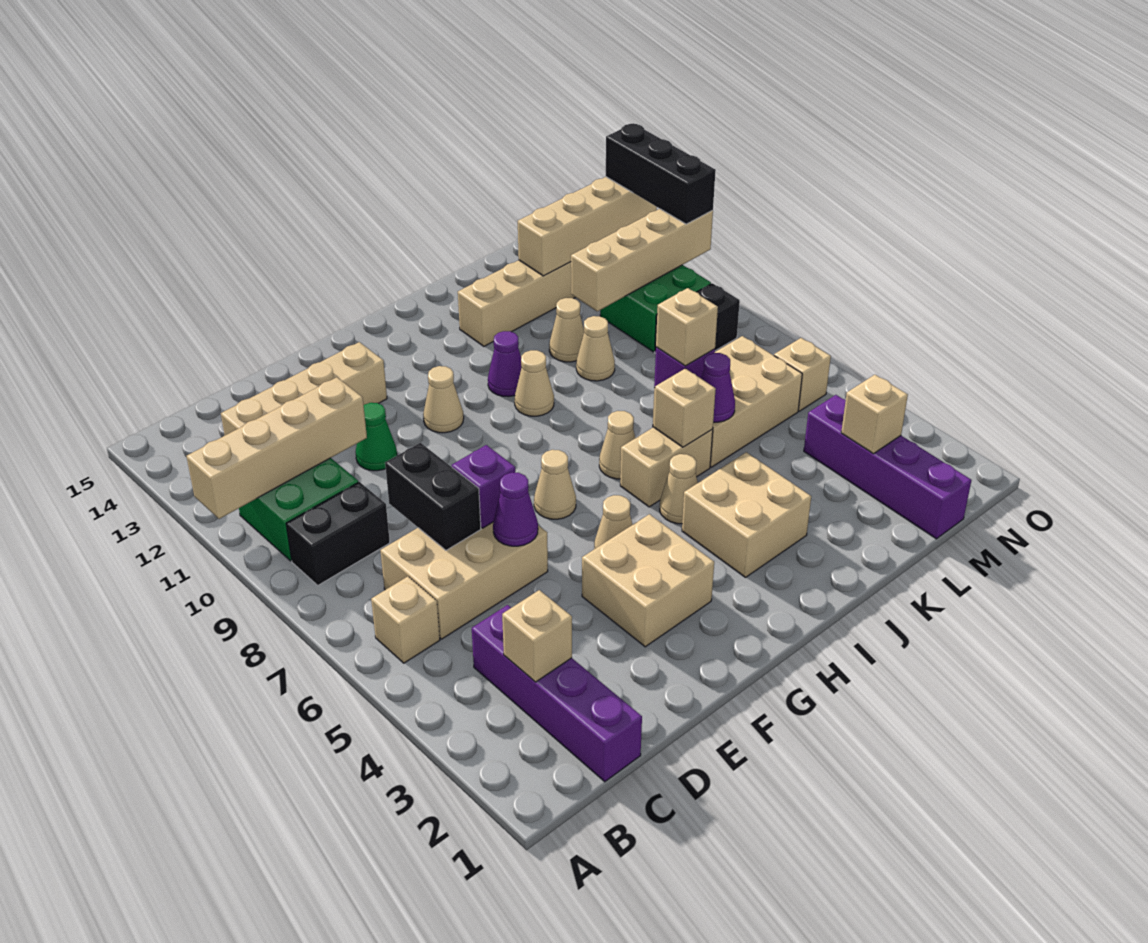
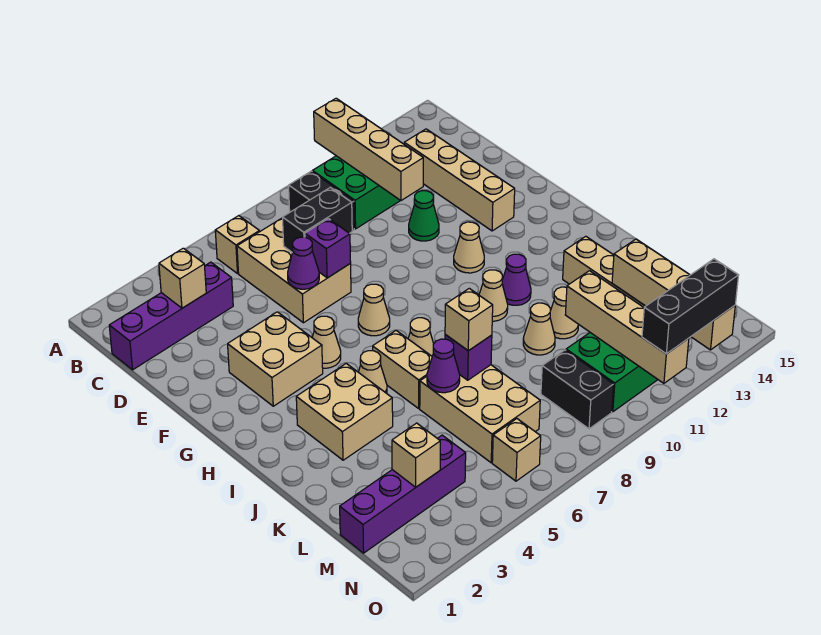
tan brick J6 level 2 -> none

